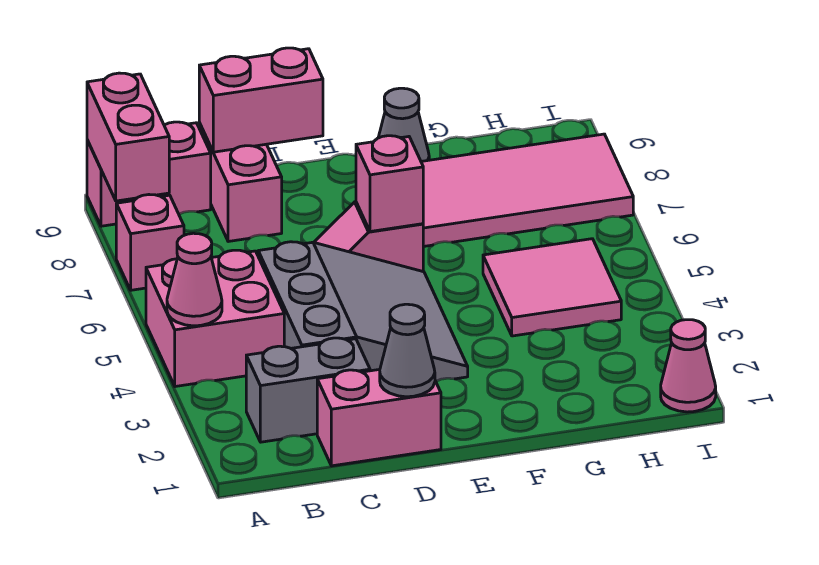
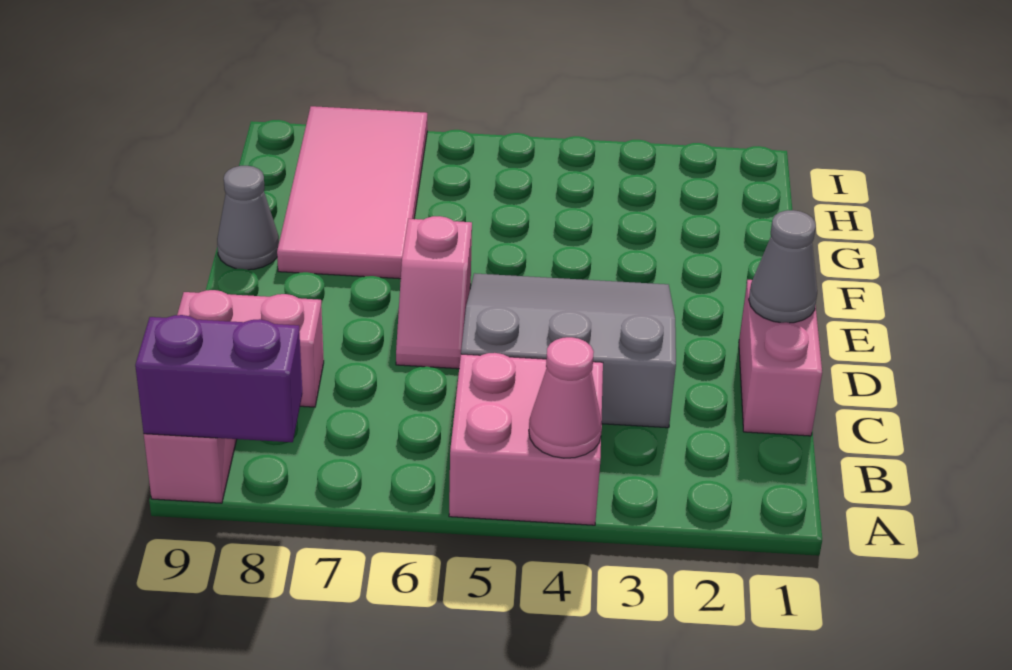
pink brick A7 level 1 -> none
pink brick A8:A9 level 2 -> purple brick A8:A9 level 2
grey brick B2:C2 level 1 -> none
pink brick C9:D9 level 2 -> none
pink brick E6 level 2 -> none
pink tile G4:H5 level 1 -> none
pink cone I1 level 1 -> none

